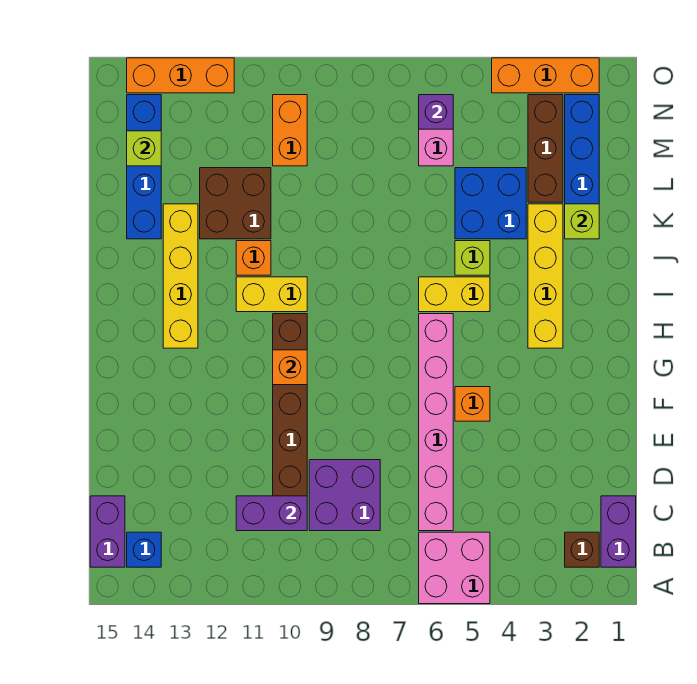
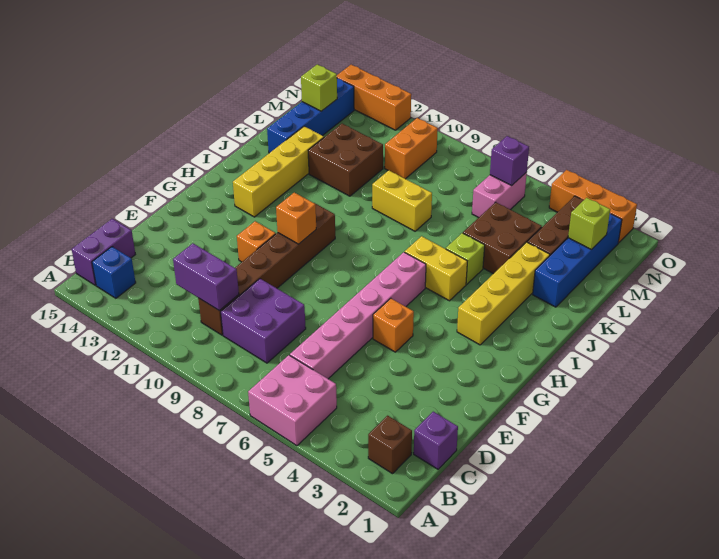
purple brick B1:C1 level 1 -> purple brick C1 level 1
yellow brick I10:I11 level 1 -> yellow brick K8:K9 level 1
orange brick J11 level 1 -> orange brick F11 level 1
lime brick K2 level 2 -> lime brick M2 level 2
blue brick K4:L5 level 1 -> brown brick K4:L5 level 1

